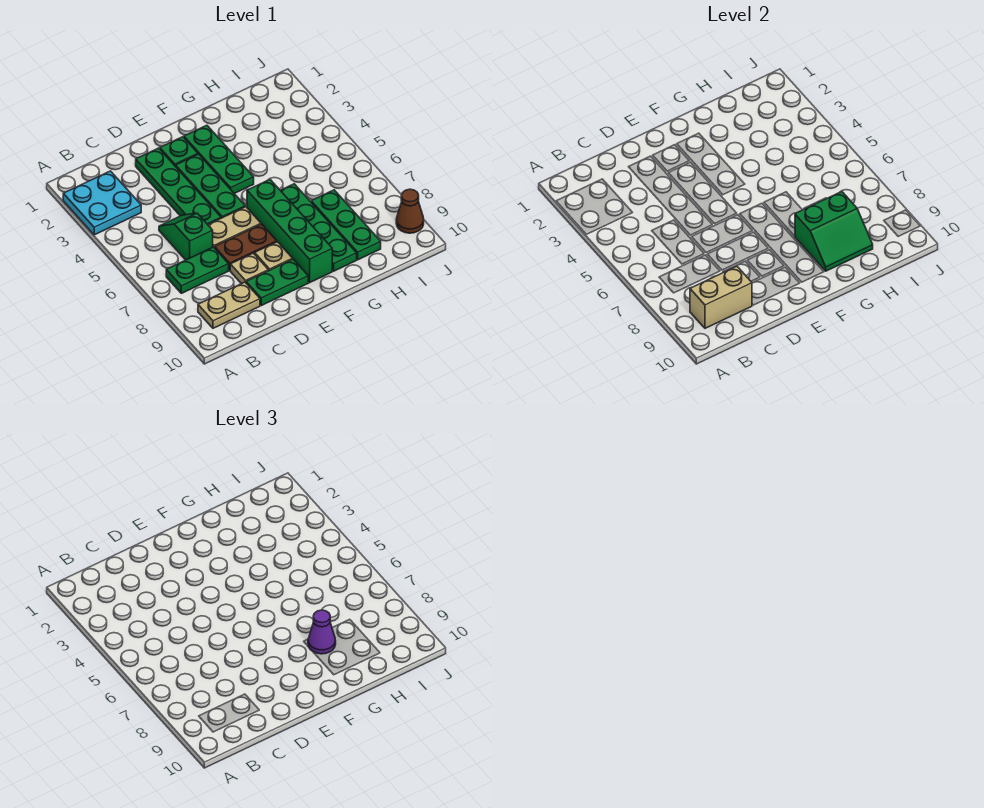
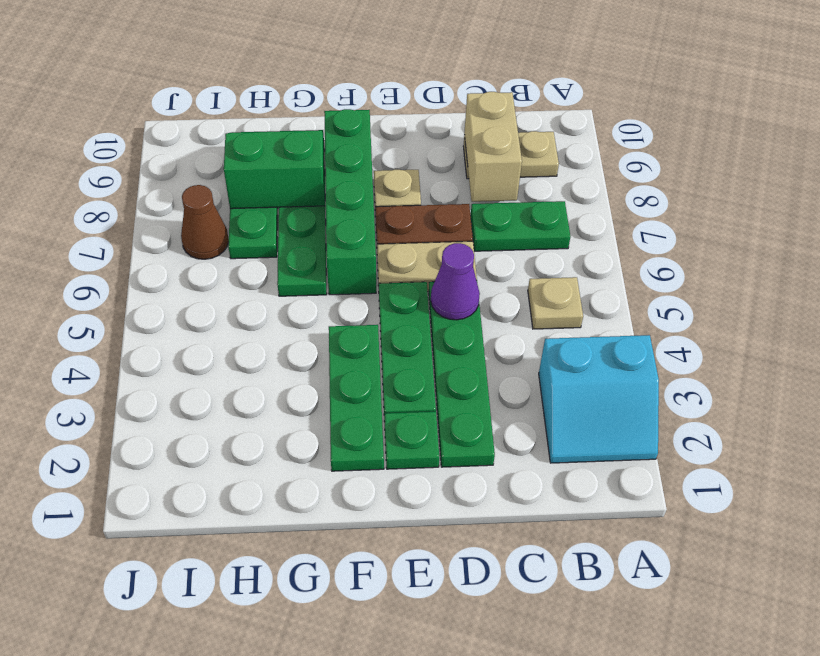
cyan plate A2:B3 level 1 -> cyan slope A2:B3 level 1 top 3
tan brick B9:C9 level 2 -> tan brick C8:C9 level 2
green slope C5:C6 level 1 top 6 -> none
tan plate D8 level 1 -> tan plate B5 level 1
green plate D9:E9 level 1 -> none
purple cone G8 level 3 -> purple cone D5 level 2
brown cone J9 level 1 -> brown cone I7 level 1

